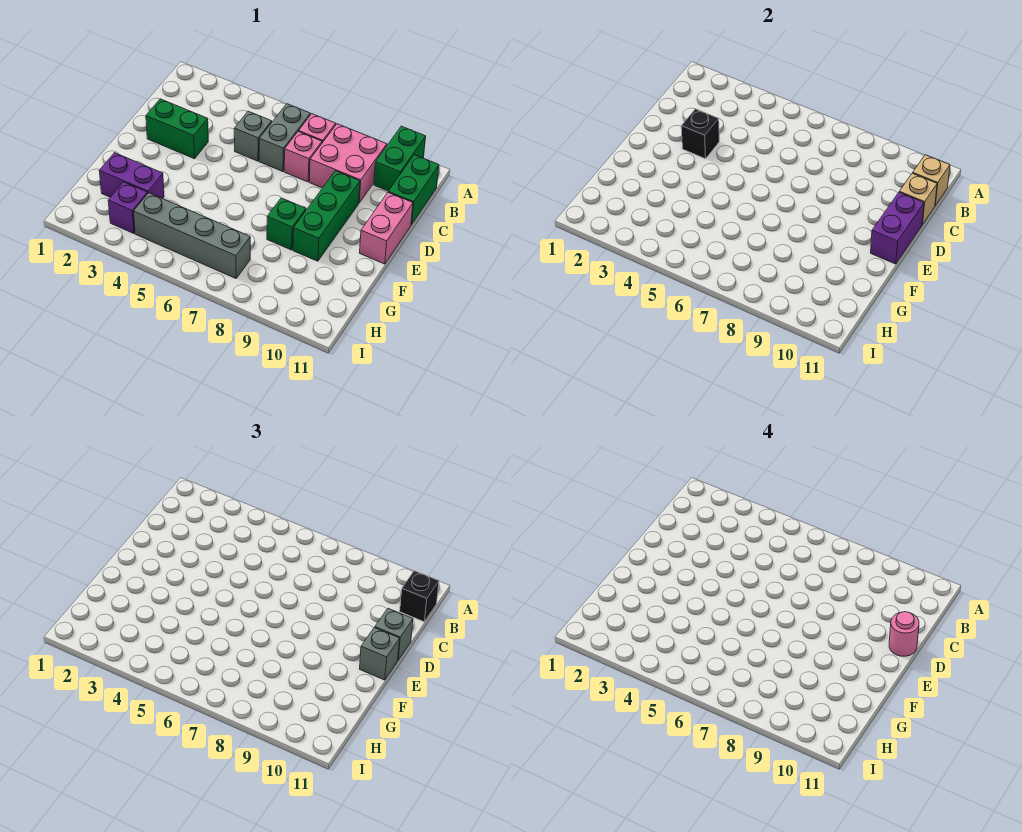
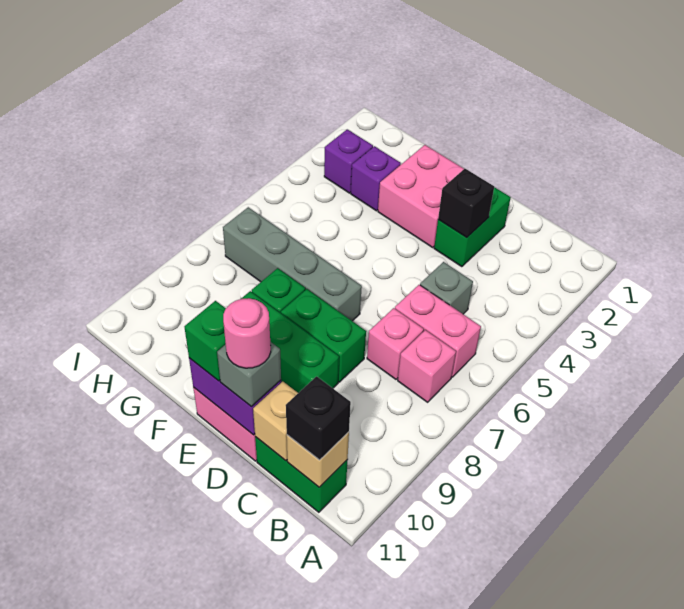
green brick A10:B10 level 1 -> green brick D8:E8 level 1
grey brick B6:C6 level 1 -> pink brick B6:C6 level 1
pink brick B8:C9 level 1 -> pink brick E2:F3 level 1
grey brick E11 level 3 -> green brick E11 level 3
purple brick G2:G3 level 1 -> purple brick G3 level 1
grey brick H4:H7 level 1 -> grey brick E7:H7 level 1

